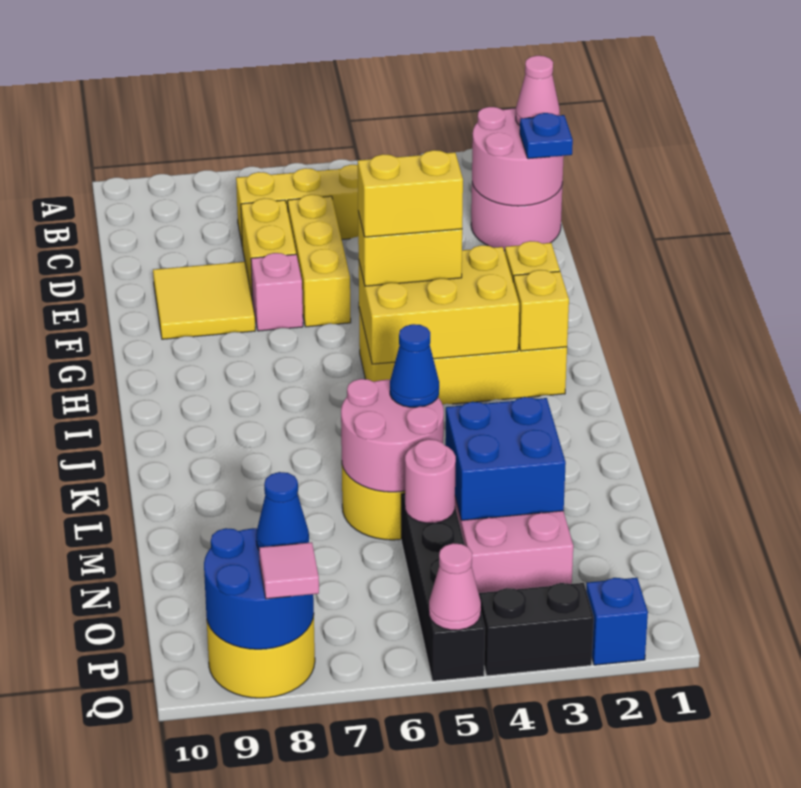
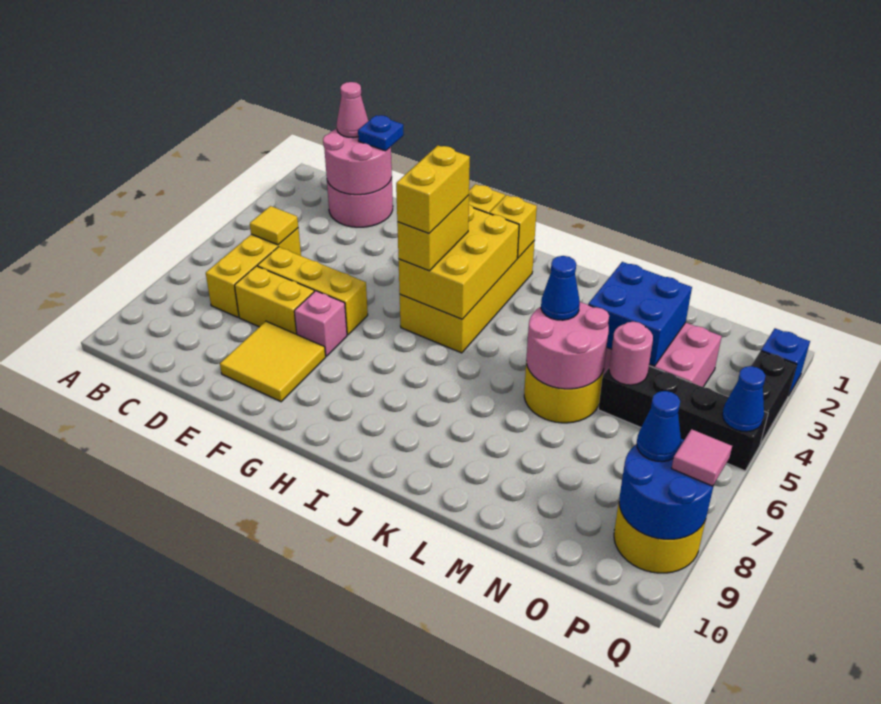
none -> yellow tile C5 level 2
pink cone Q5 level 2 -> blue cone Q5 level 2

